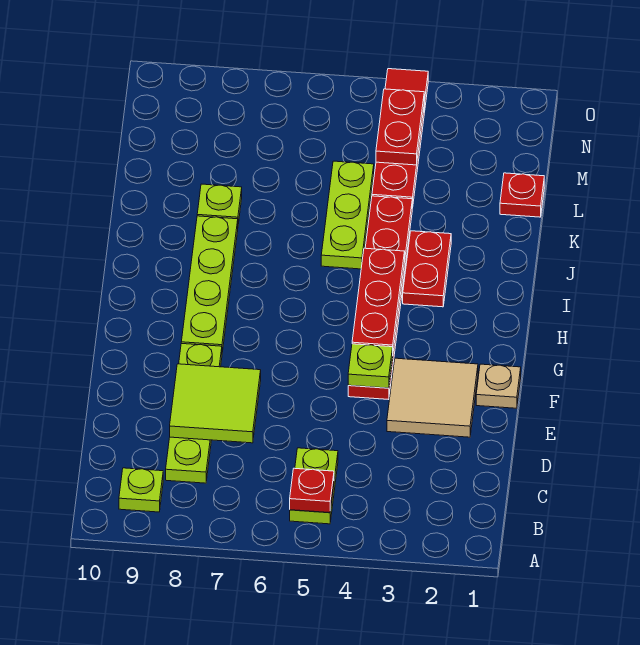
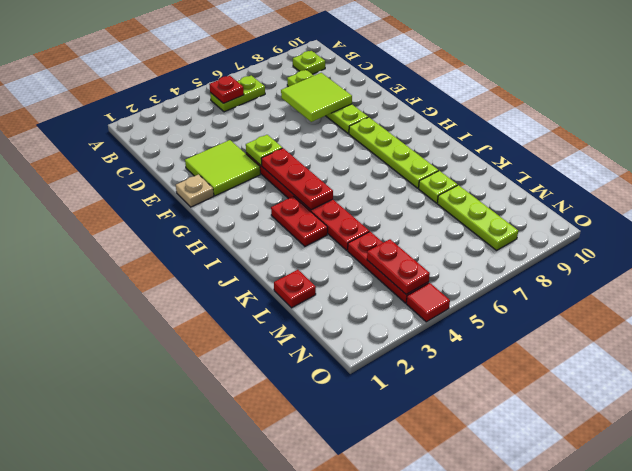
lime plate B5:C5 level 1 -> lime plate B5:B6 level 1
tan tile E2:F3 level 1 -> lime tile E2:F3 level 1
lime plate J5:L5 level 1 -> lime plate L8:N8 level 1

